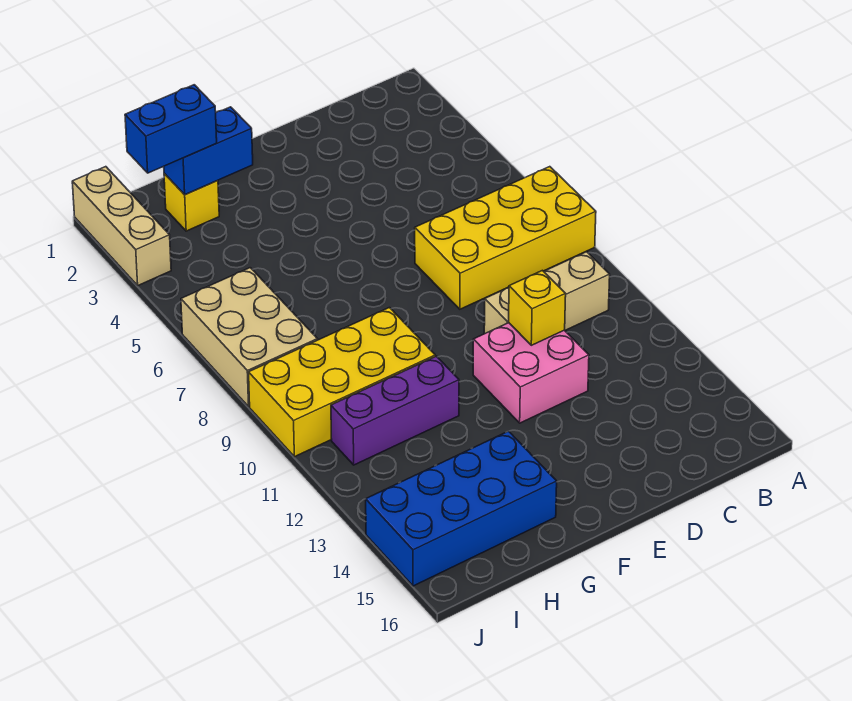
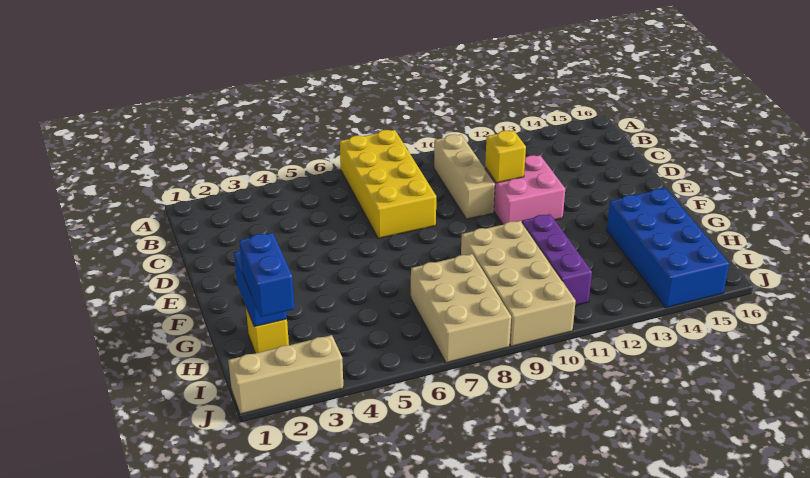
yellow brick G9:J10 level 1 -> tan brick G9:J10 level 1
tan brick I6:J8 level 1 -> tan brick H7:J8 level 1

